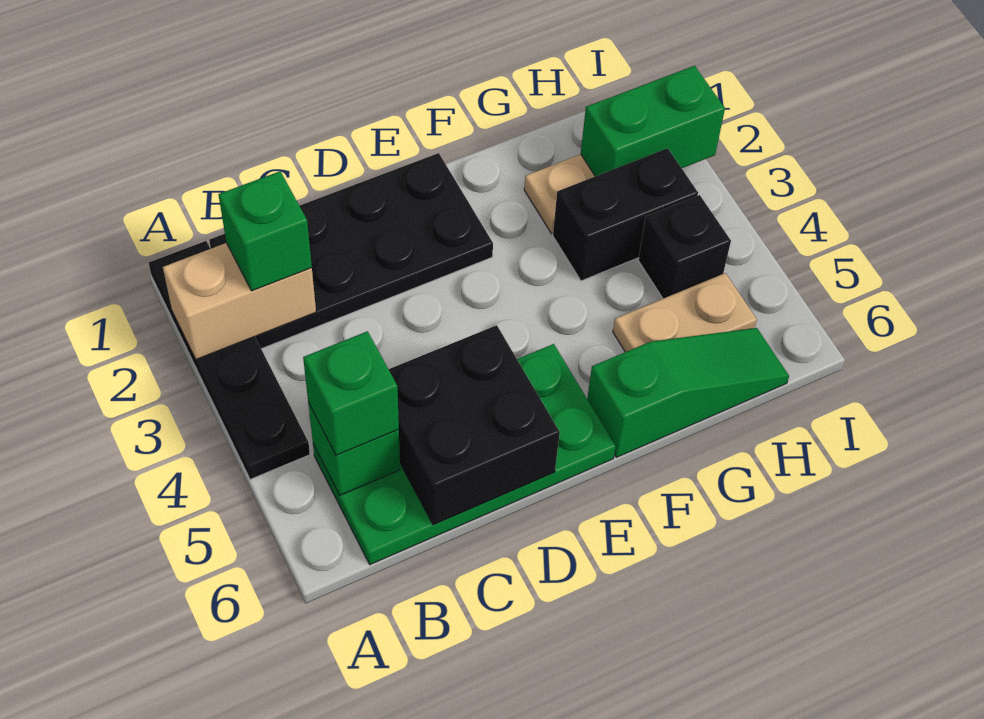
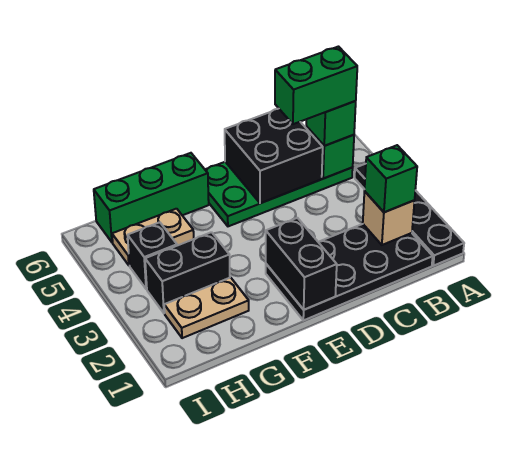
tan brick A2:B2 level 2 -> tan brick B2 level 2
none -> black brick E1:E2 level 2
green slope F6:H6 level 1 top F -> green brick F6:H6 level 1
green brick H2:I2 level 2 -> green brick B5:C5 level 4

